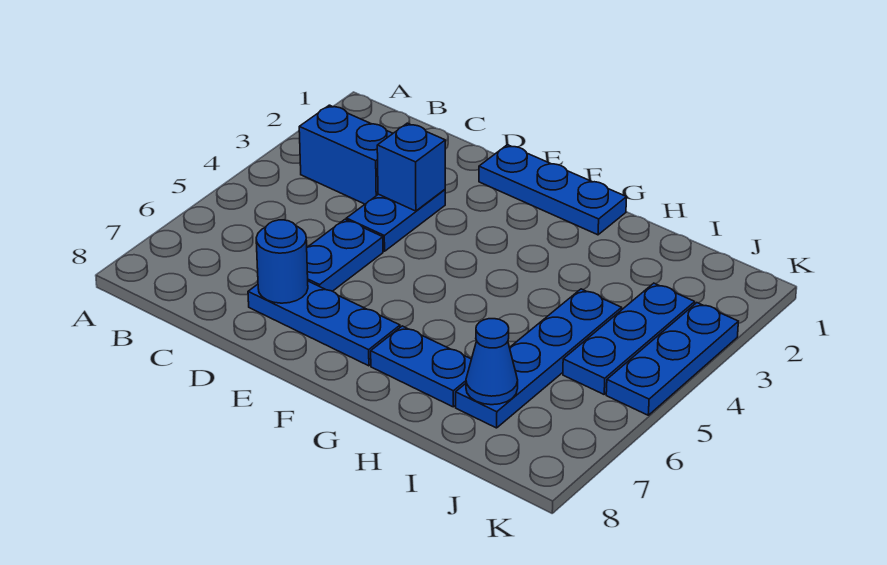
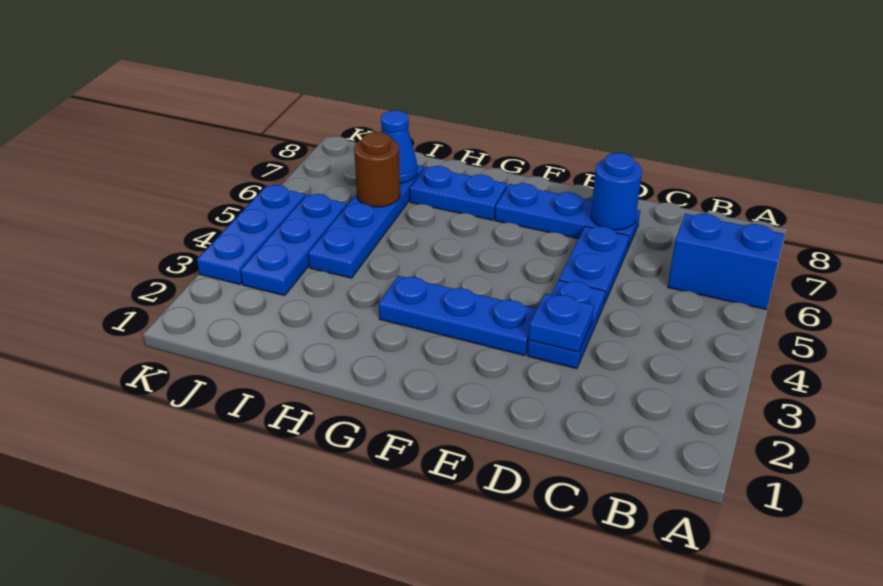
blue brick B3:C3 level 1 -> blue brick A6:B6 level 1
blue brick D3 level 2 -> blue plate D3 level 2
blue plate E1:G1 level 1 -> blue plate E3:G3 level 1
none -> brown round brick I6 level 2

